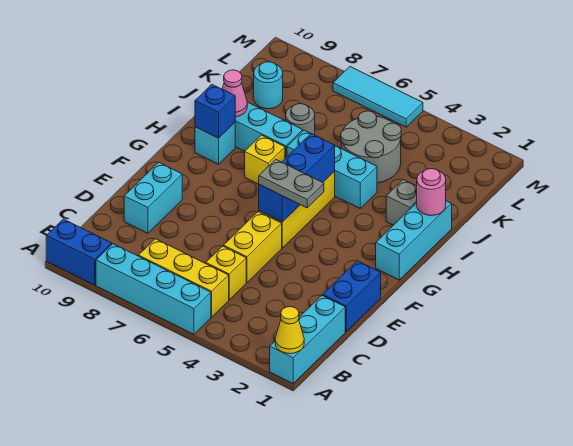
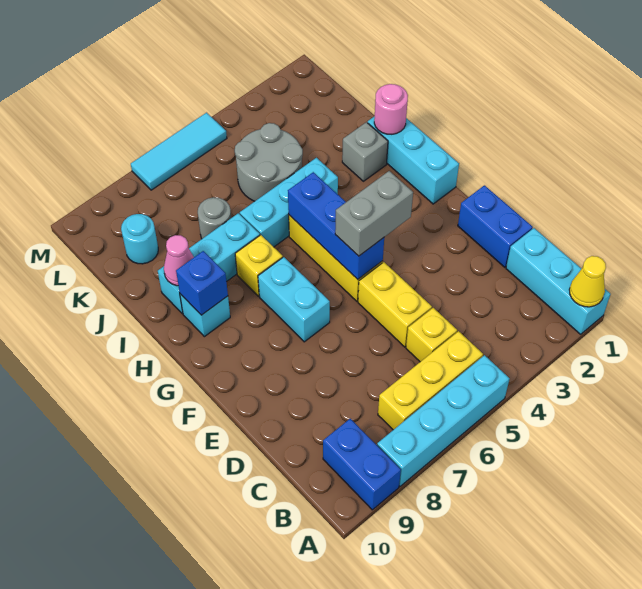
blue brick A9:A10 level 1 -> blue brick A9:B9 level 1
cyan brick D9:E9 level 1 -> cyan brick F7:G7 level 1
grey plate F4:F5 level 3 -> grey brick F4:F5 level 3

